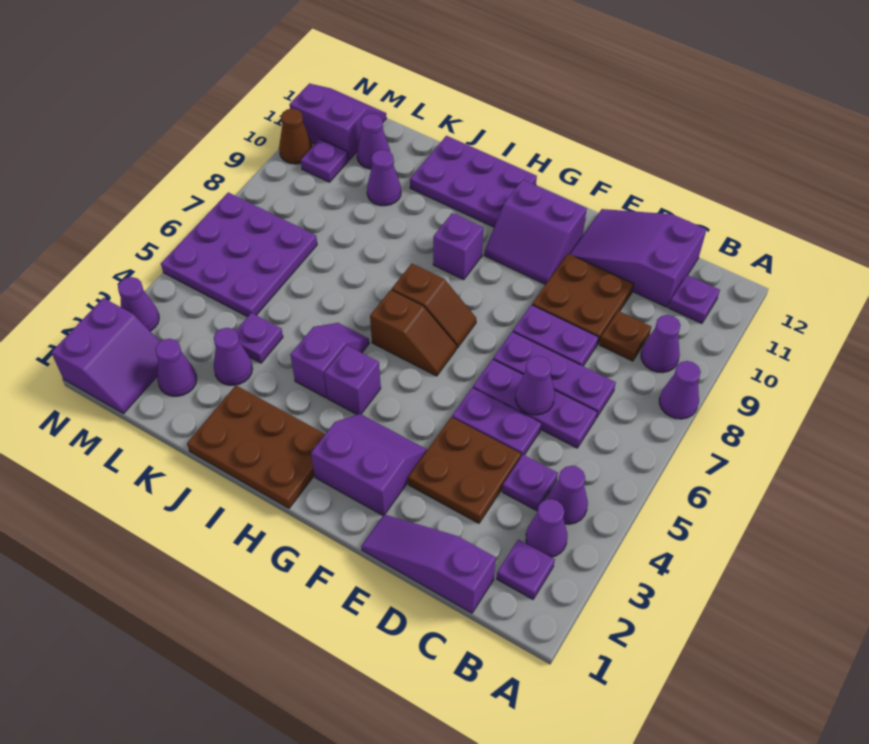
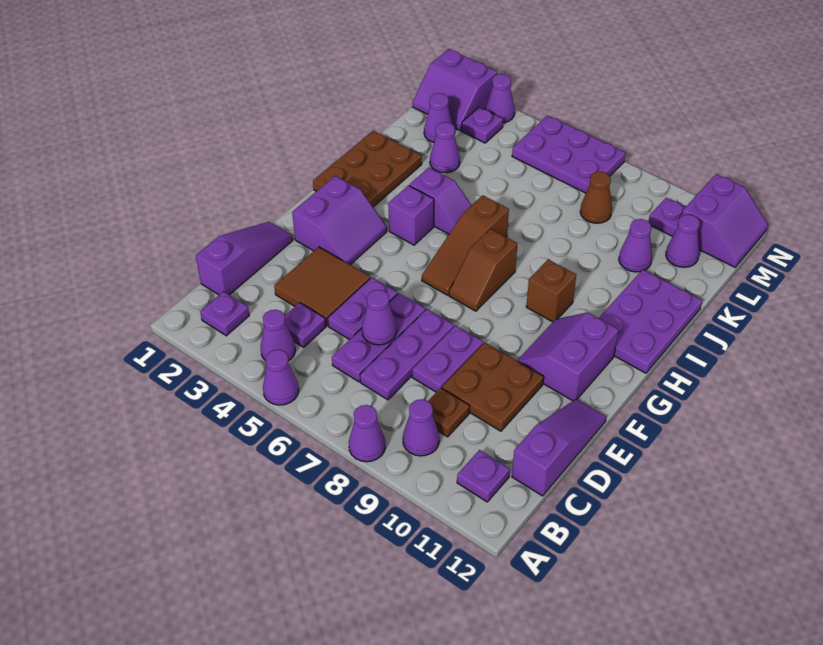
purple cone B3 level 1 -> purple cone A5 level 1
purple slope C11:E12 level 1 top C -> purple slope C12:E12 level 1 top C
brown plate D3:E4 level 1 -> brown tile D3:E4 level 1
brown slope G6:H6 level 1 top H -> brown slope G6:I6 level 1 top I
purple brick H9 level 1 -> brown brick H9 level 1
purple plate K4 level 1 -> purple plate M3 level 1
purple plate L5:N7 level 1 -> purple plate M5:N7 level 1
brown cone N10 level 1 -> brown cone L8 level 1

